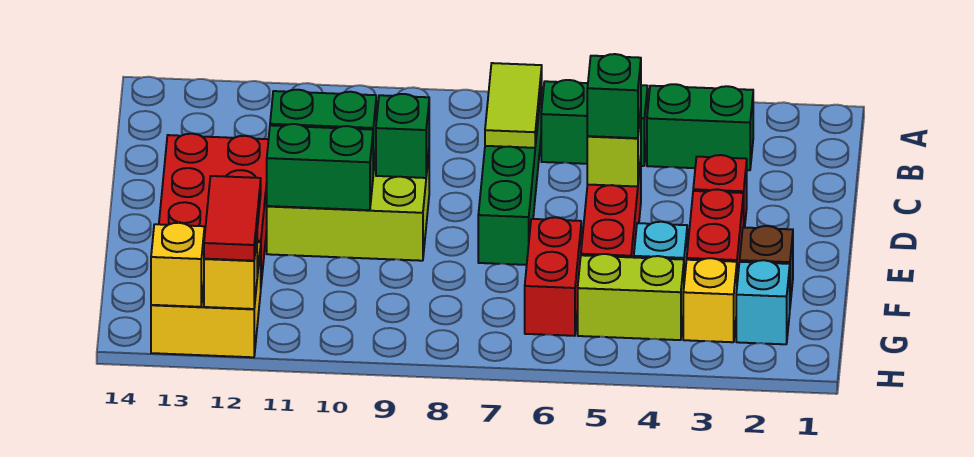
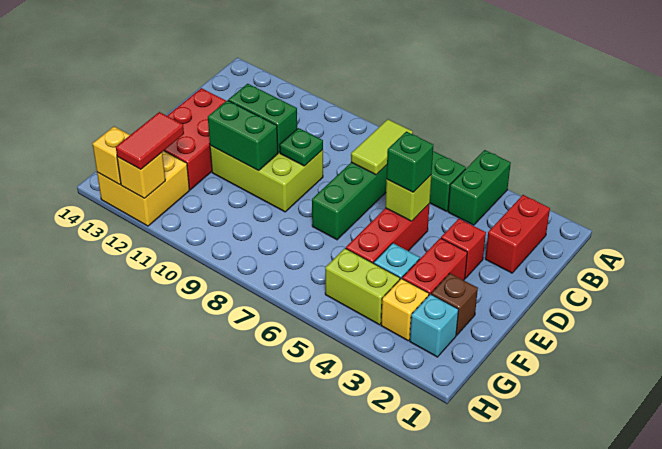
green brick B3:B4 level 1 -> green brick A4:B4 level 1
green brick D9 level 2 -> green plate D9 level 2
red brick F6:G6 level 1 -> red brick B2:C2 level 1

